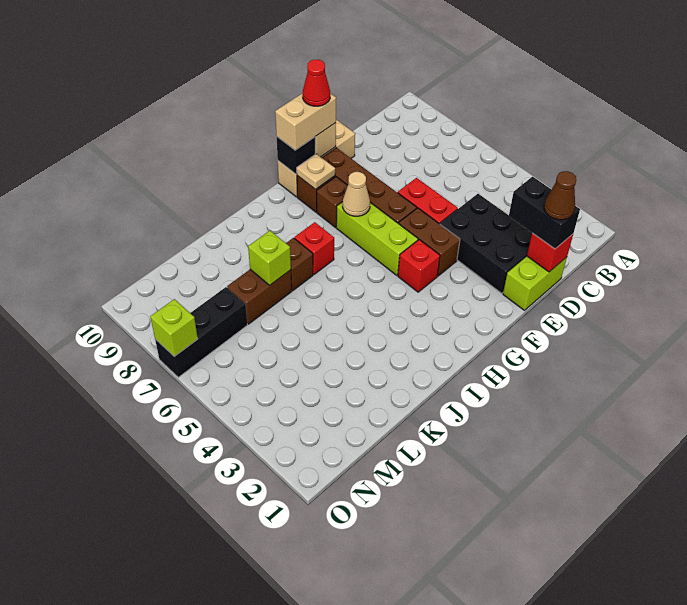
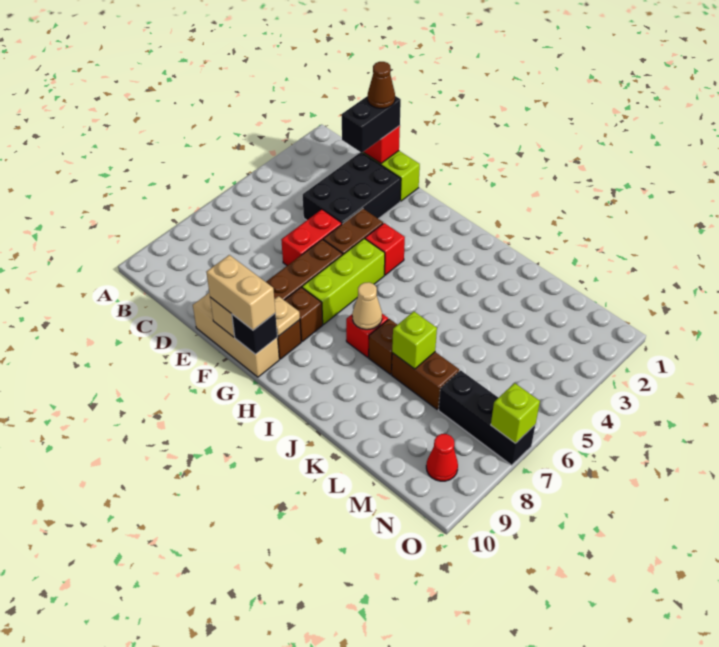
red cone F10 level 4 -> red cone N9 level 1
tan cone G7 level 2 -> tan cone I7 level 2

